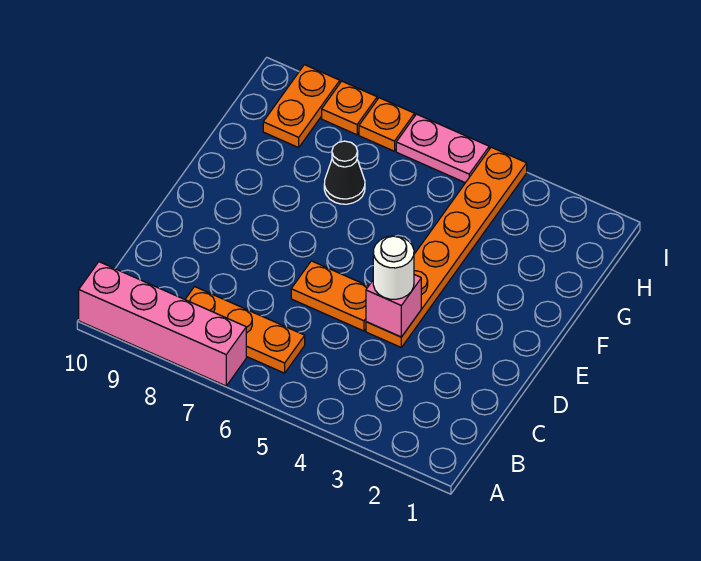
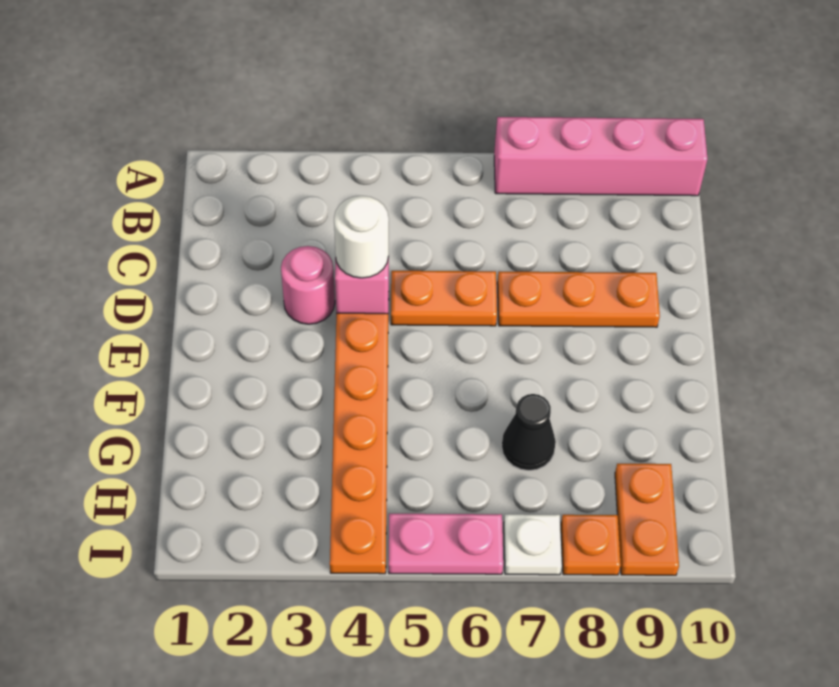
orange plate B6:B8 level 1 -> orange plate D7:D9 level 1
none -> pink round brick D3 level 1
orange plate I7 level 1 -> white plate I7 level 1

